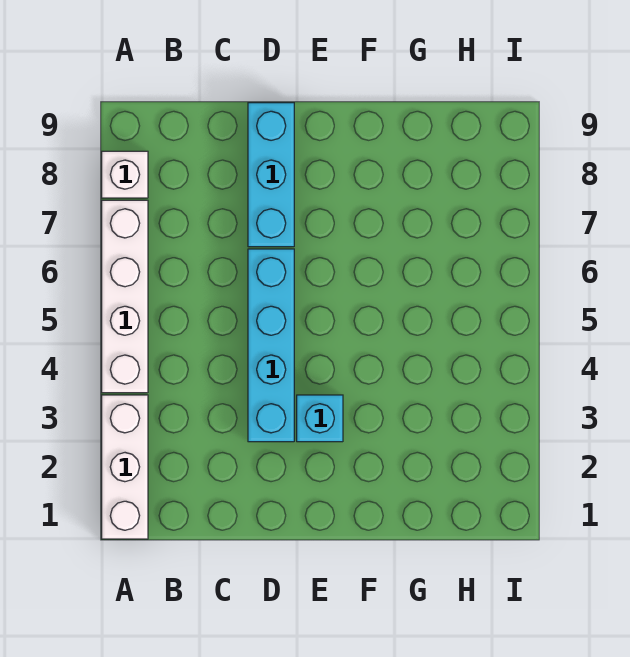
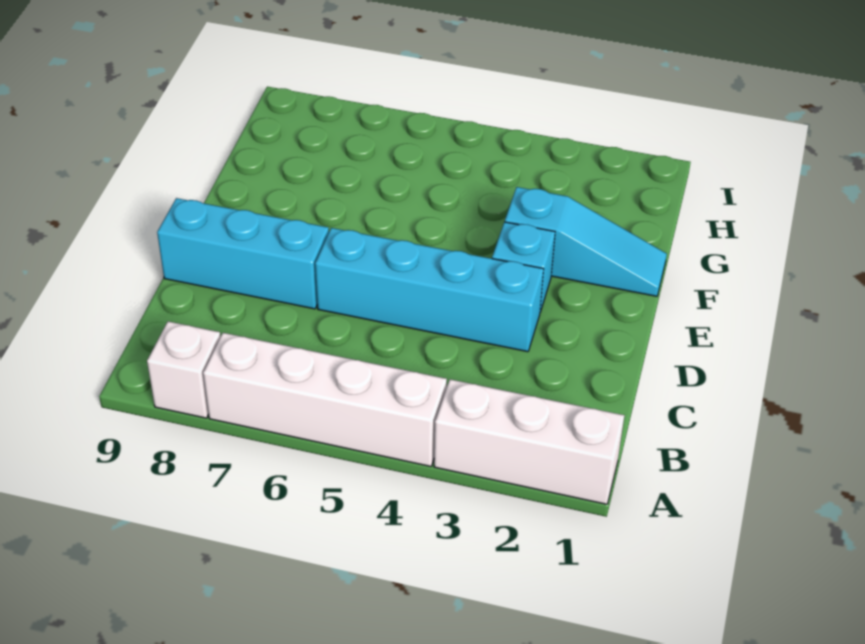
none -> cyan slope F1:F3 level 1 top 3

